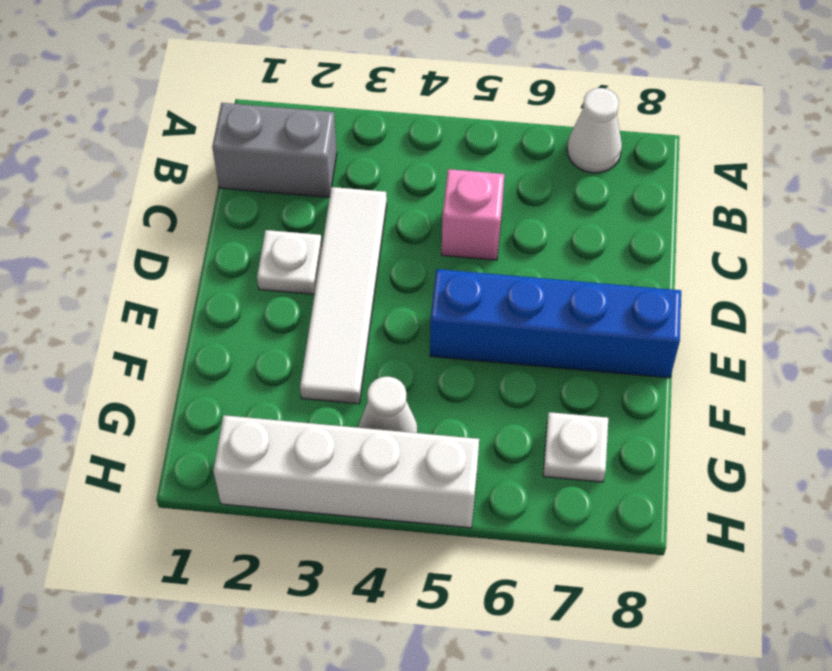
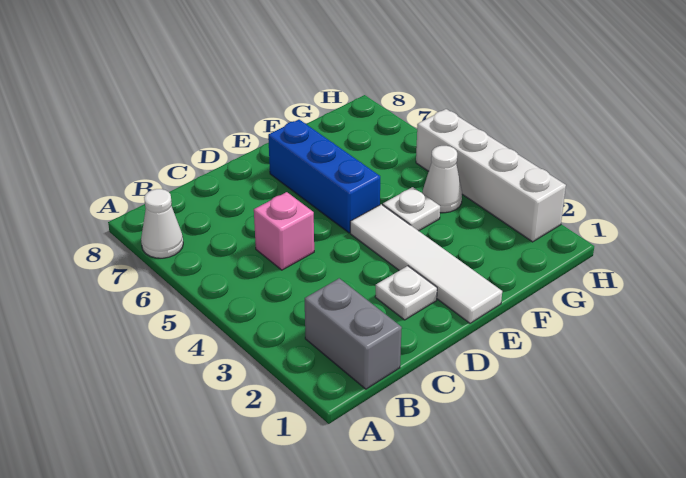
white tile C3:F3 level 1 -> white tile E1:E4 level 1
blue brick E5:E8 level 1 -> blue brick E5:E7 level 1
white plate G7 level 1 -> white plate F4 level 1

